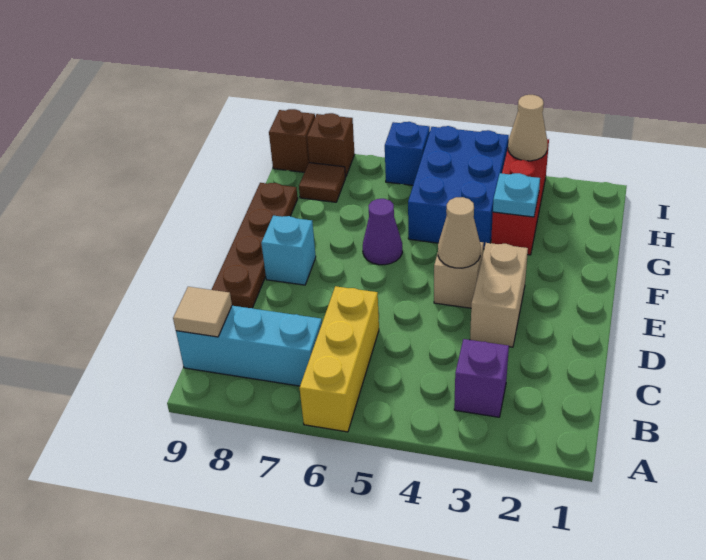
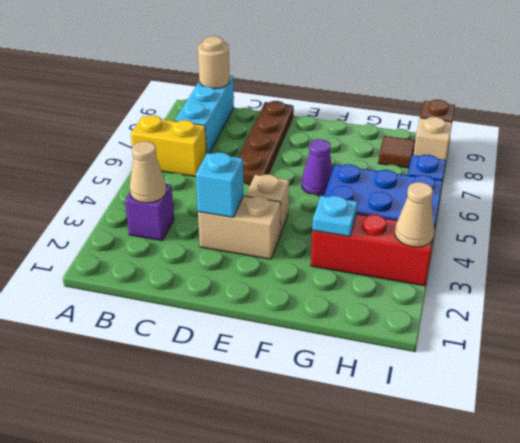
yellow brick A6:C6 level 1 -> yellow brick A6:B6 level 1
tan tile B9 level 2 -> tan round brick B9 level 2
brown plate D9:G9 level 1 -> brown plate D6:D9 level 1
tan cone E4 level 2 -> tan cone B3 level 2
cyan brick E8 level 1 -> cyan brick D3 level 2
brown brick I8 level 1 -> tan brick I8 level 1

